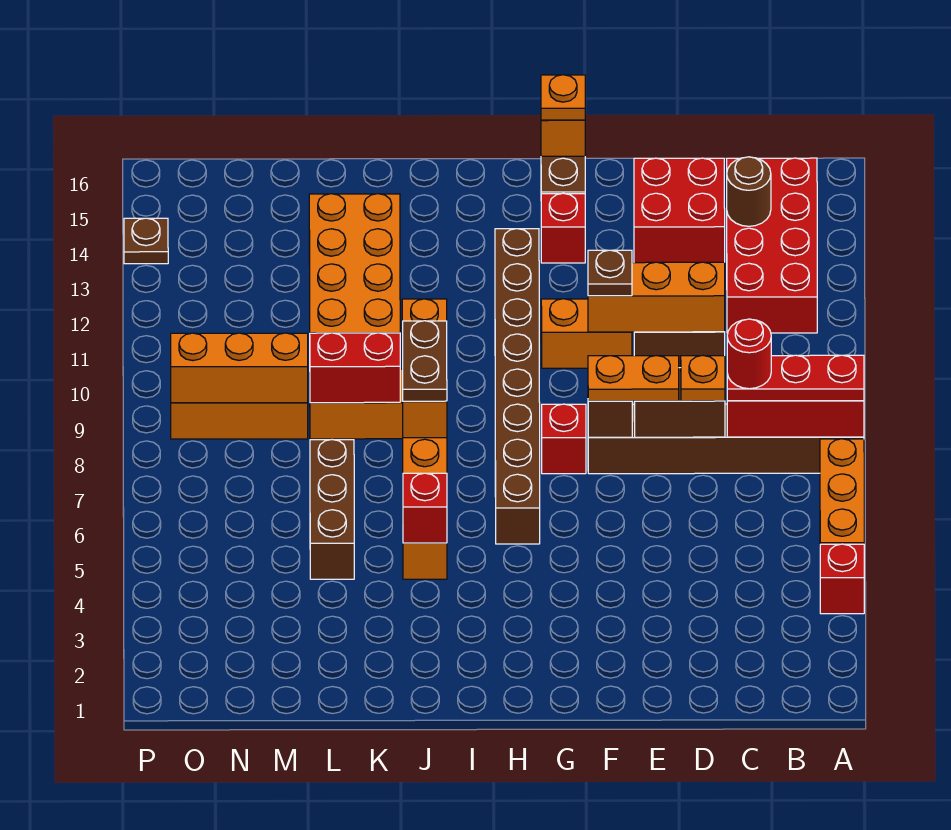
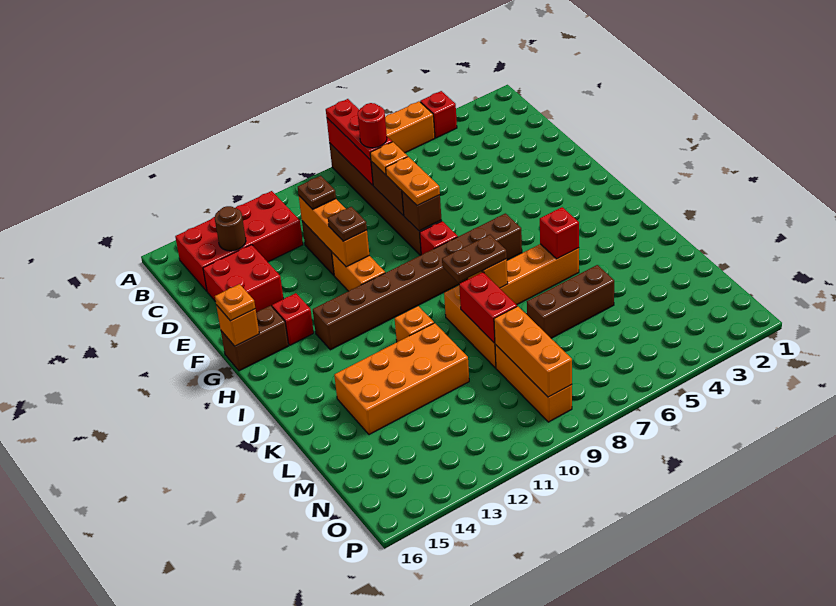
brown plate P14 level 1 -> brown plate D11 level 3

